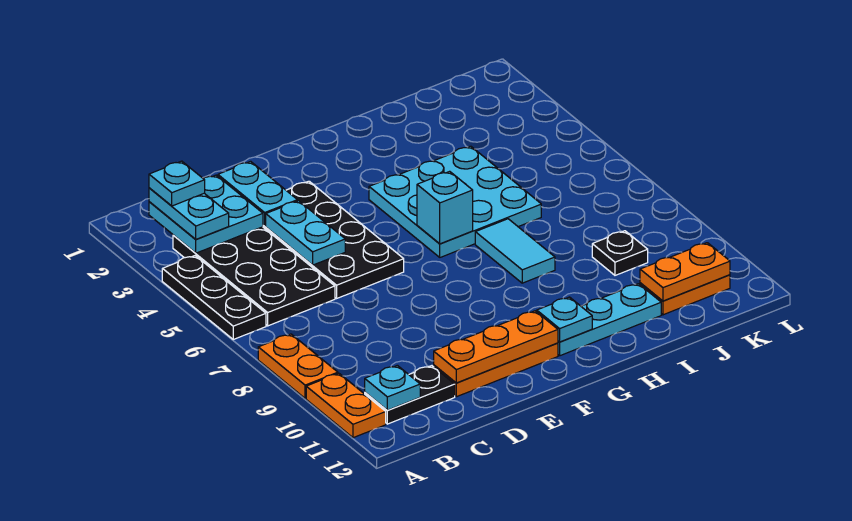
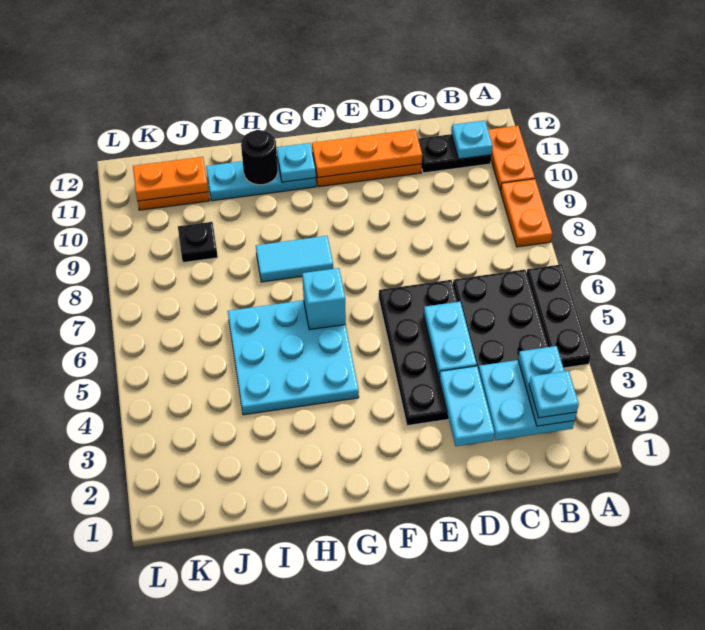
cyan tile H7:H8 level 1 -> cyan tile G8:H8 level 1
none -> black round brick H11 level 2

